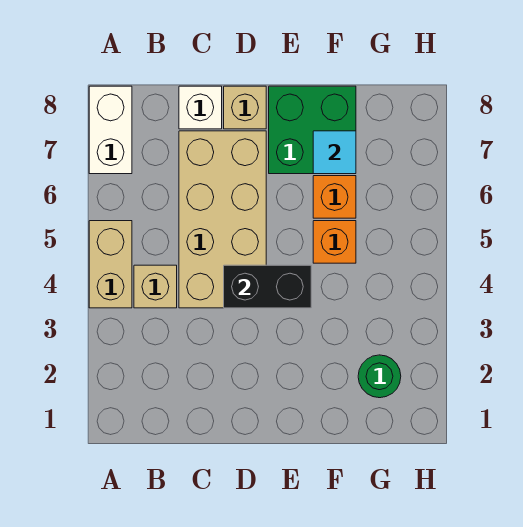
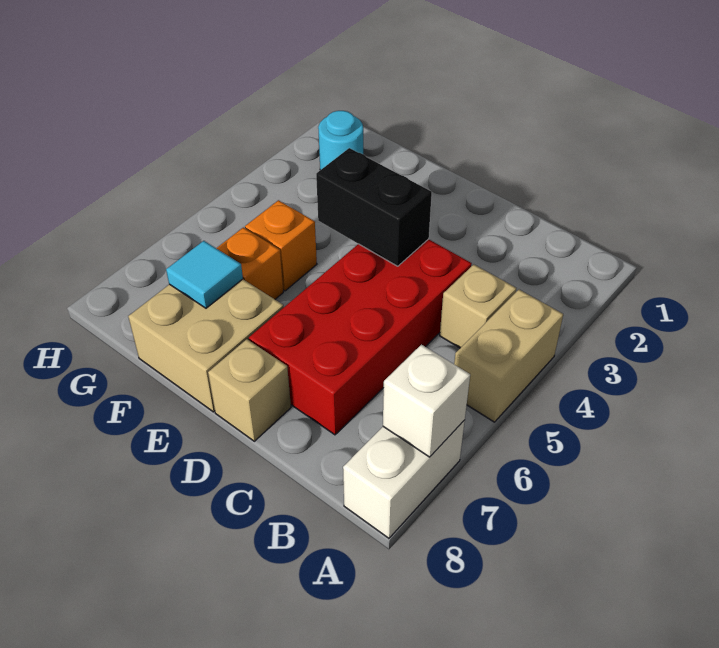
tan brick C4:D7 level 1 -> red brick C4:D7 level 1
white brick C8 level 1 -> white brick A7 level 2
green brick E7:F8 level 1 -> tan brick E7:F8 level 1
green round brick G2 level 1 -> cyan round brick G2 level 1

